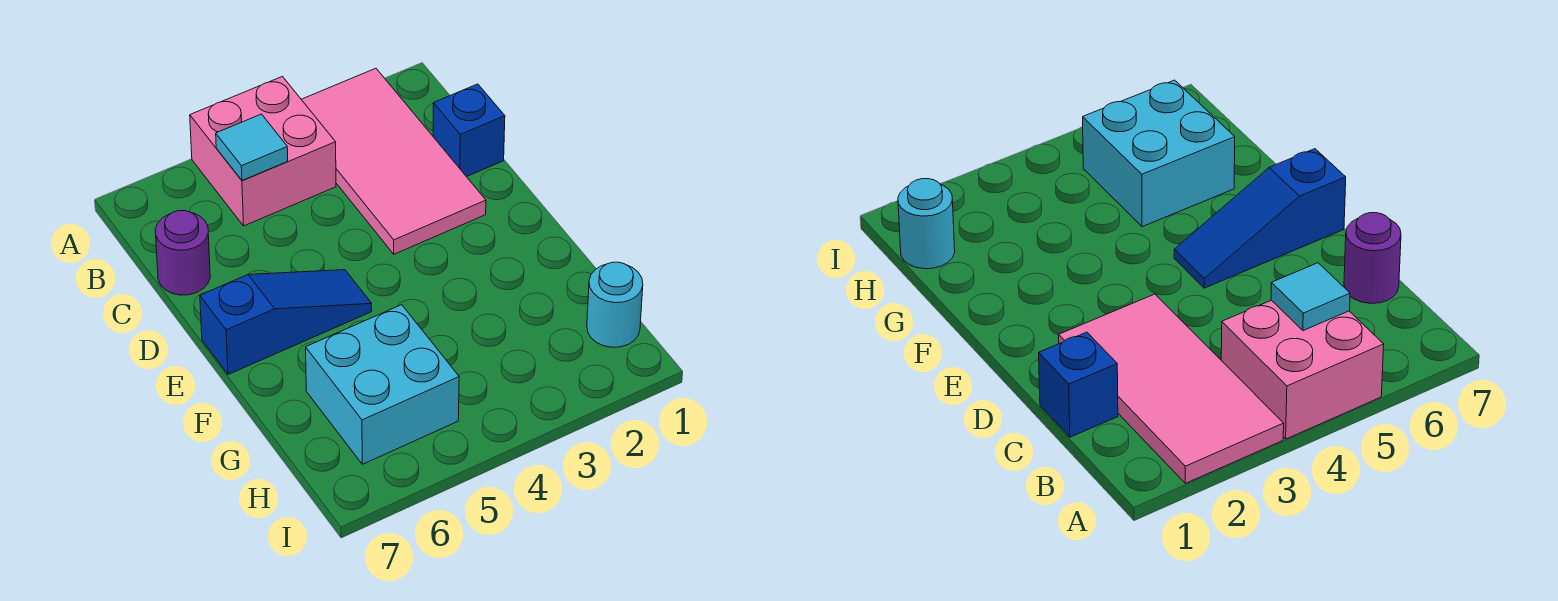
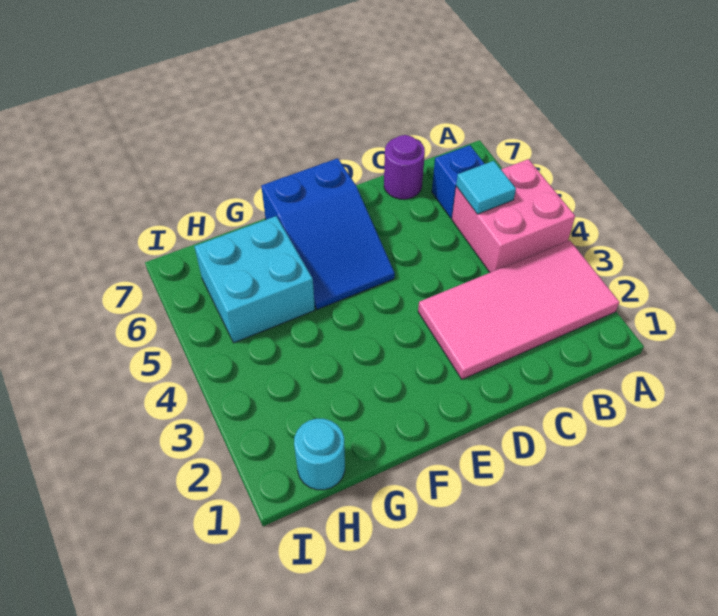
blue brick C1 level 1 -> blue brick B6 level 1
blue slope E5:E7 level 1 top 7 -> blue slope E5:F7 level 1 top 7

